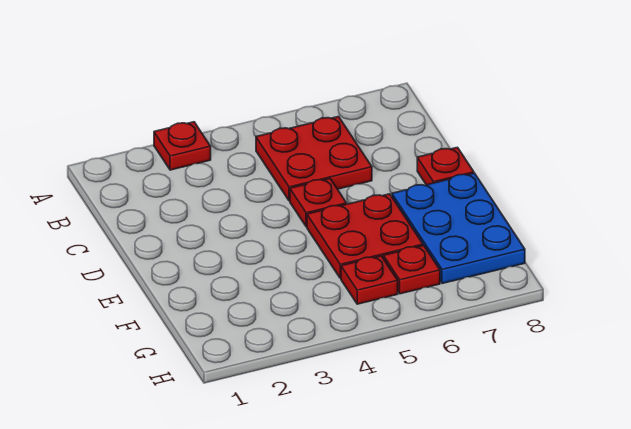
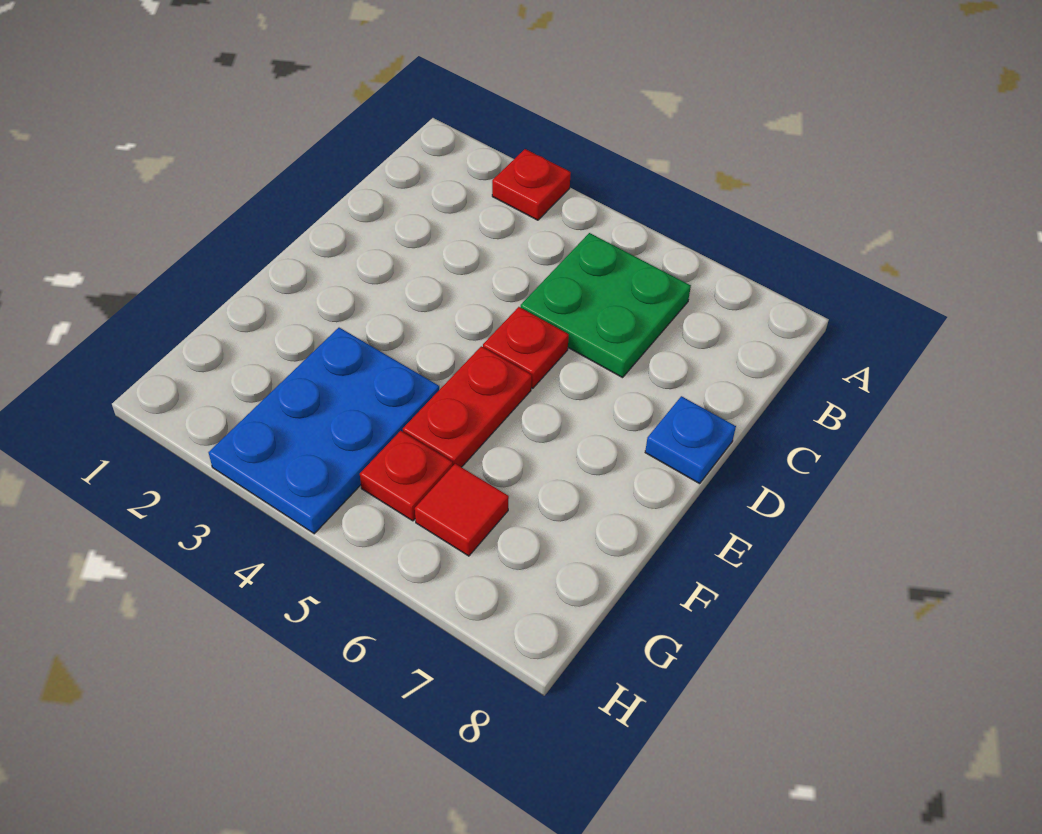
red plate B5:C6 level 1 -> green plate B5:C6 level 1
red plate D8 level 1 -> blue plate D8 level 1
red plate E5:F6 level 1 -> red plate E5:F5 level 1
blue plate E7:G8 level 1 -> blue plate F3:H4 level 1
red plate G6 level 1 -> red tile G6 level 1

